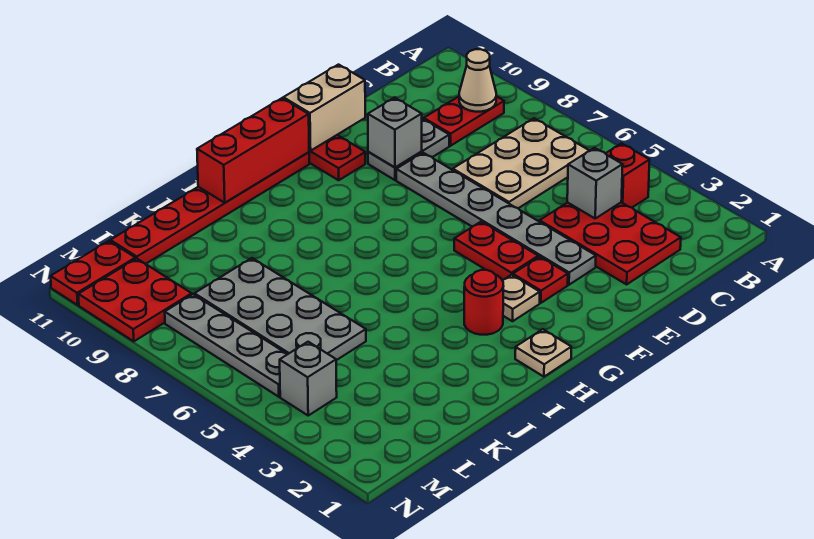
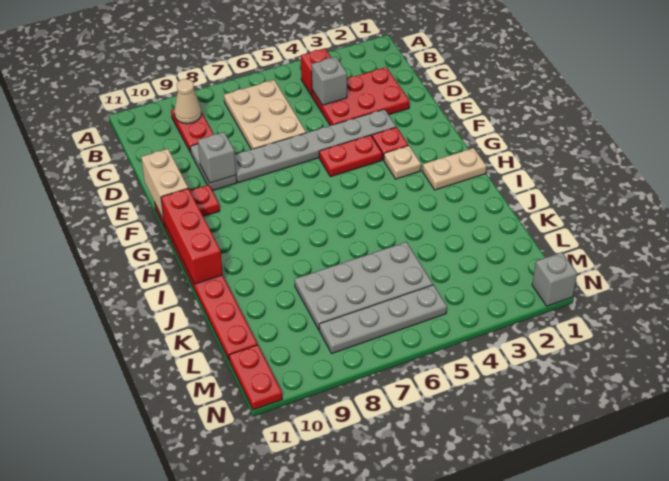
tan plate H1 level 1 -> tan plate H1:H2 level 1
red round brick H3 level 1 -> none
grey brick M4 level 1 -> grey brick N1 level 1
red plate M9:N10 level 1 -> none

